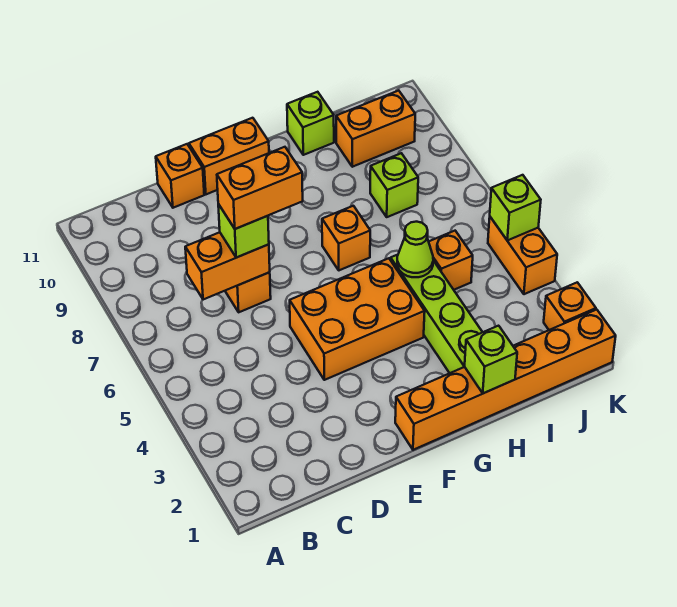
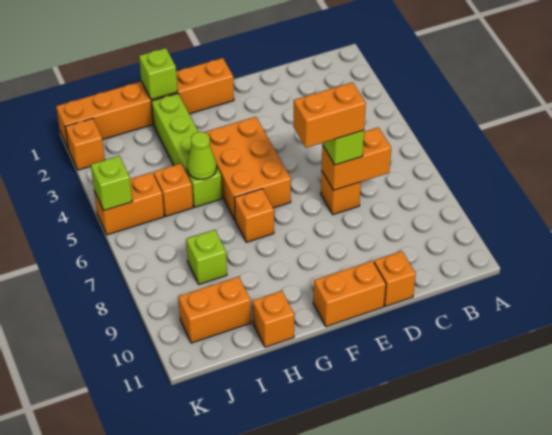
orange brick E4:G5 level 1 -> orange brick F4:G6 level 1
lime brick H11 level 1 -> orange brick H11 level 1
orange brick K4:K5 level 1 -> orange brick J5:K5 level 1

